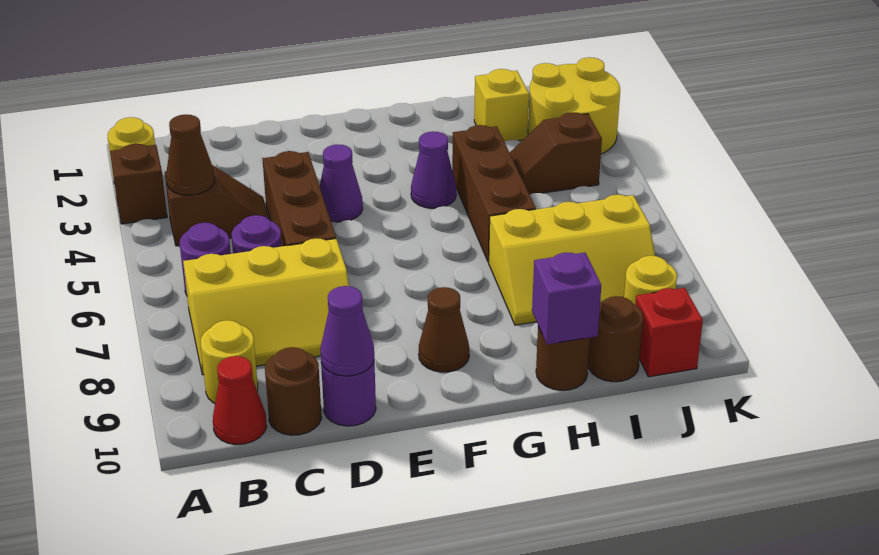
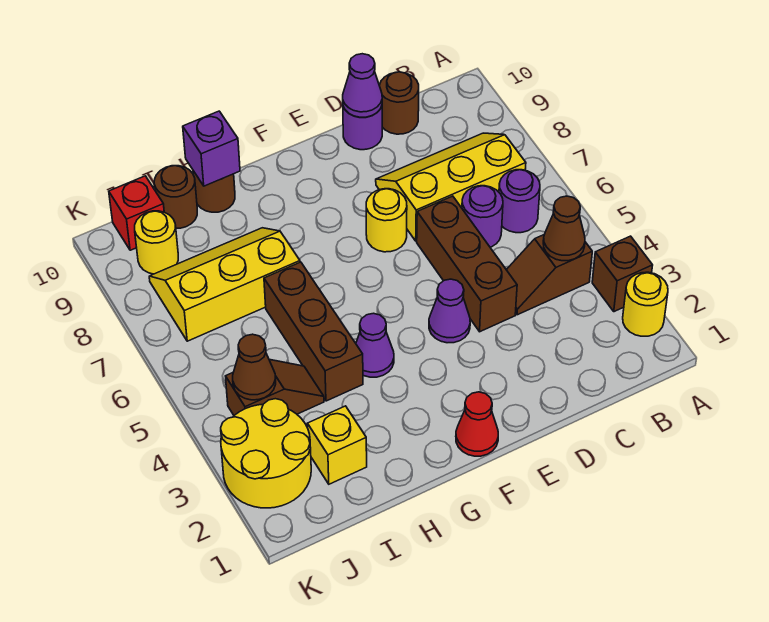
yellow round brick B9 level 1 -> yellow round brick E7 level 1
red cone B10 level 1 -> red cone F1 level 1
brown cone F9 level 1 -> brown cone J4 level 2

